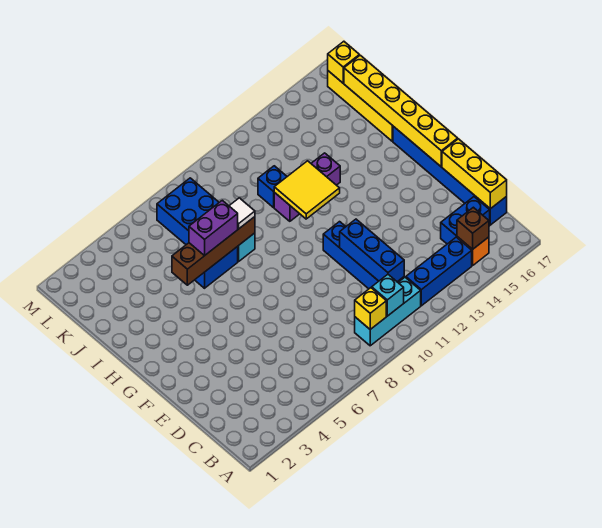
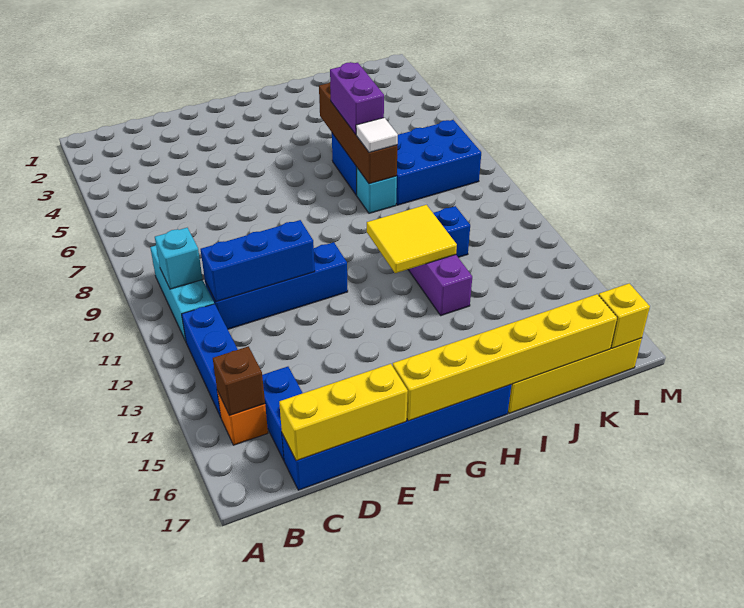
yellow brick B9 level 2 -> none

